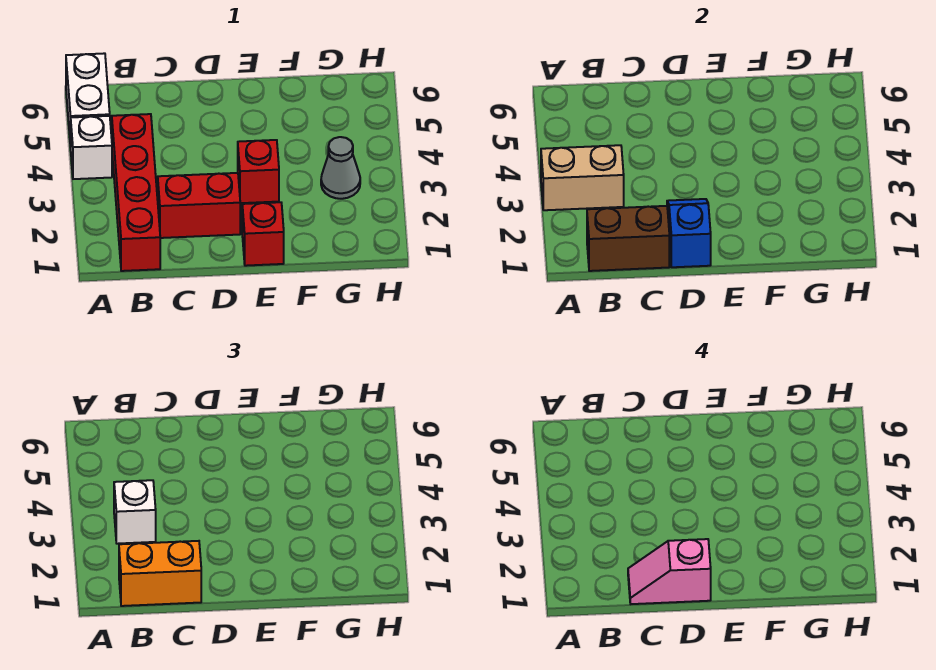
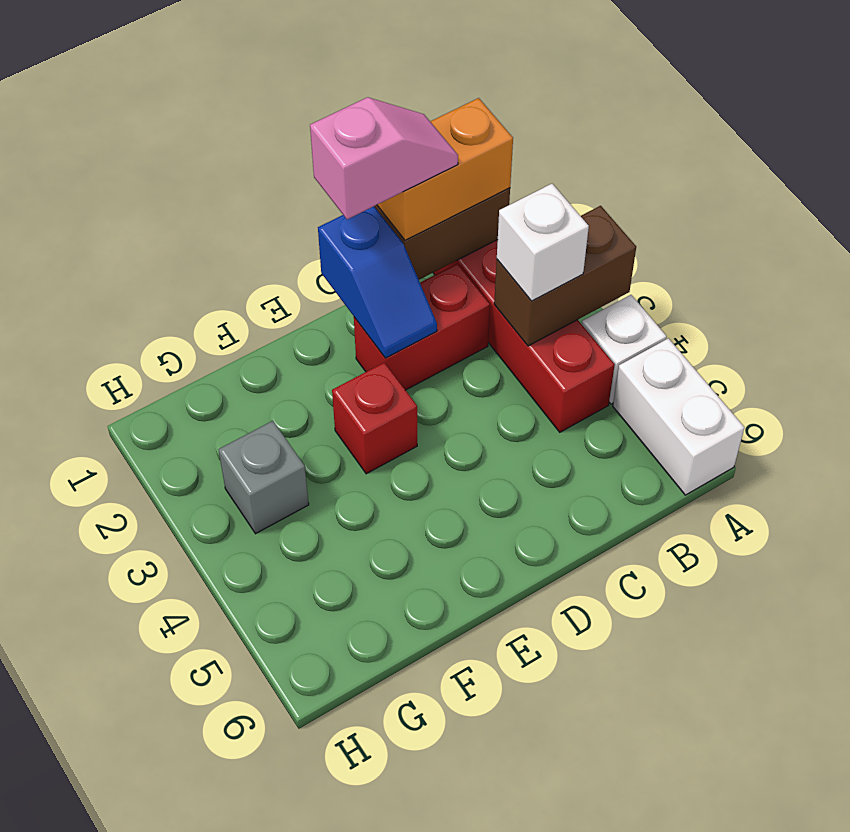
tan brick A3:B3 level 2 -> brown brick A3:B3 level 2
red brick E1 level 1 -> none
grey cone G3 level 1 -> grey brick G3 level 1

